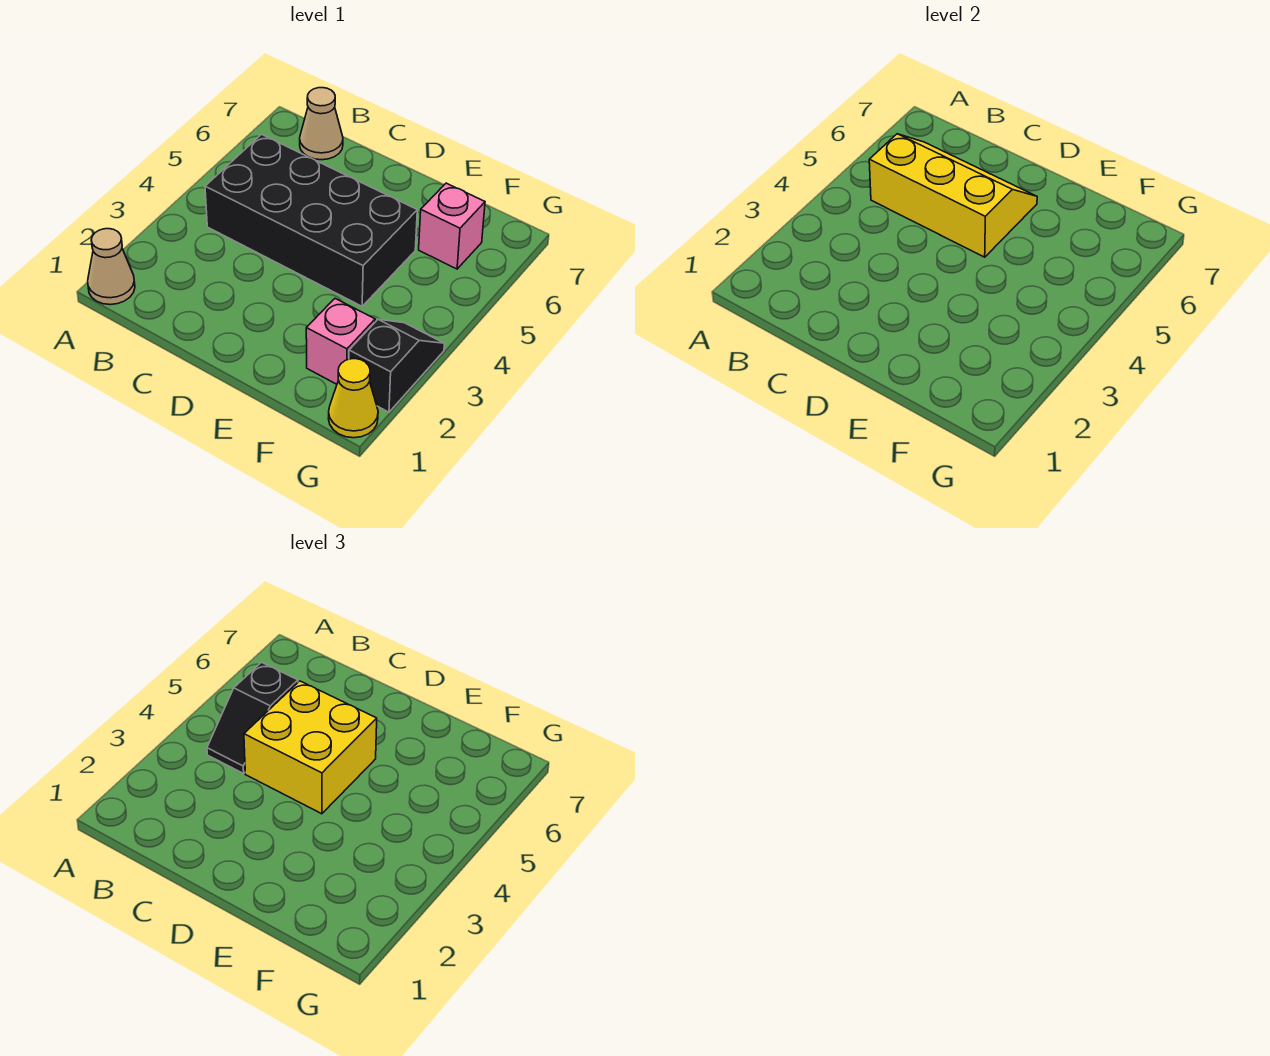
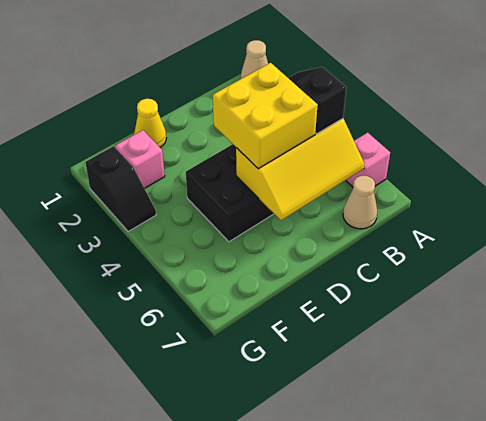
pink brick F6 level 1 -> pink brick A6 level 1
yellow cone G1 level 1 -> yellow cone E1 level 1

